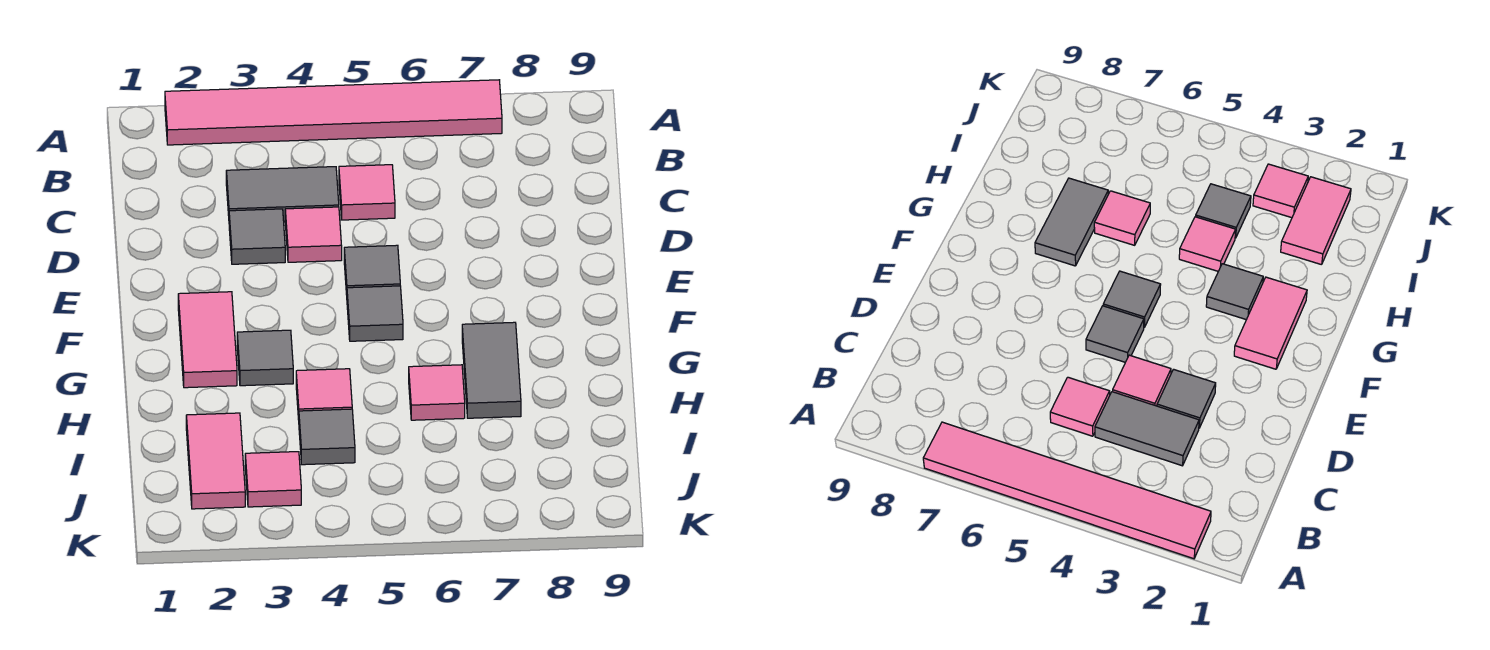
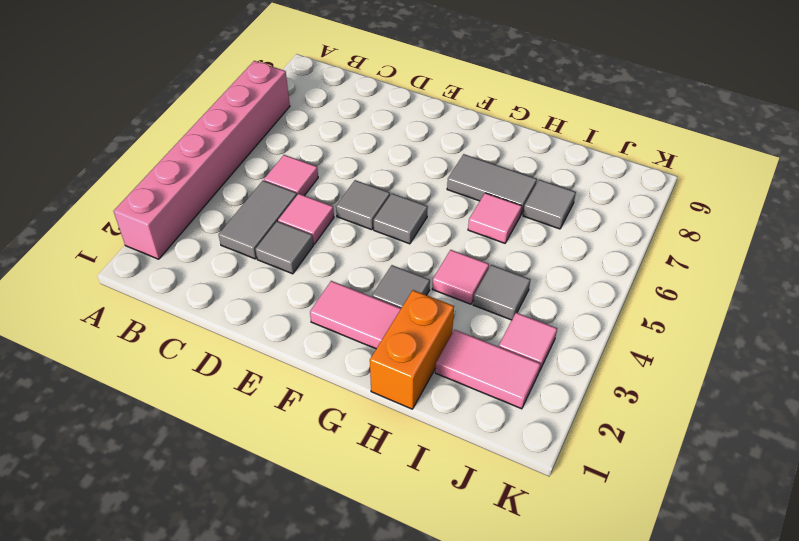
pink tile A2:A7 level 1 -> pink brick A2:A7 level 1
none -> orange brick H1:H2 level 1
none -> grey tile I7 level 1

